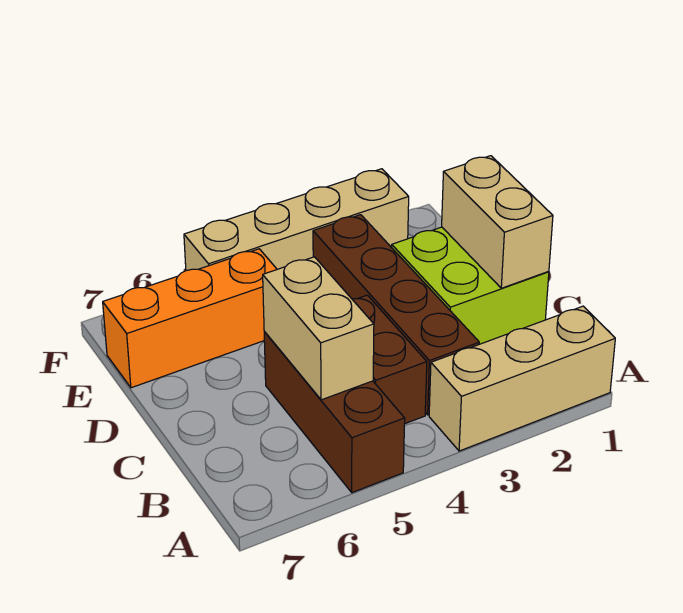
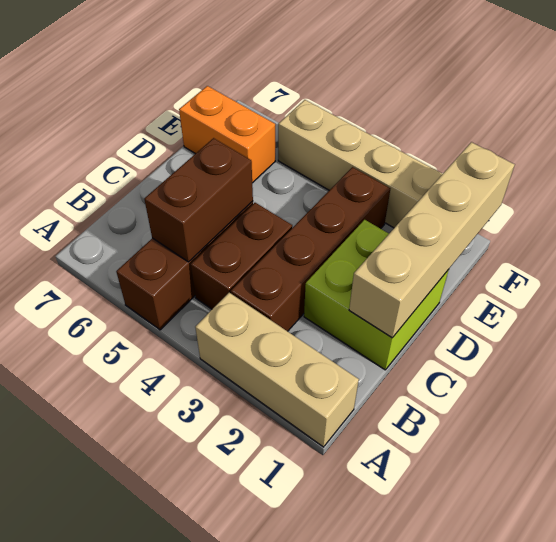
tan brick B5:C5 level 2 -> brown brick B5:C5 level 2
tan brick C1:D1 level 2 -> tan brick C1:F1 level 2
orange brick E5:E7 level 1 -> orange brick E6:E7 level 1

